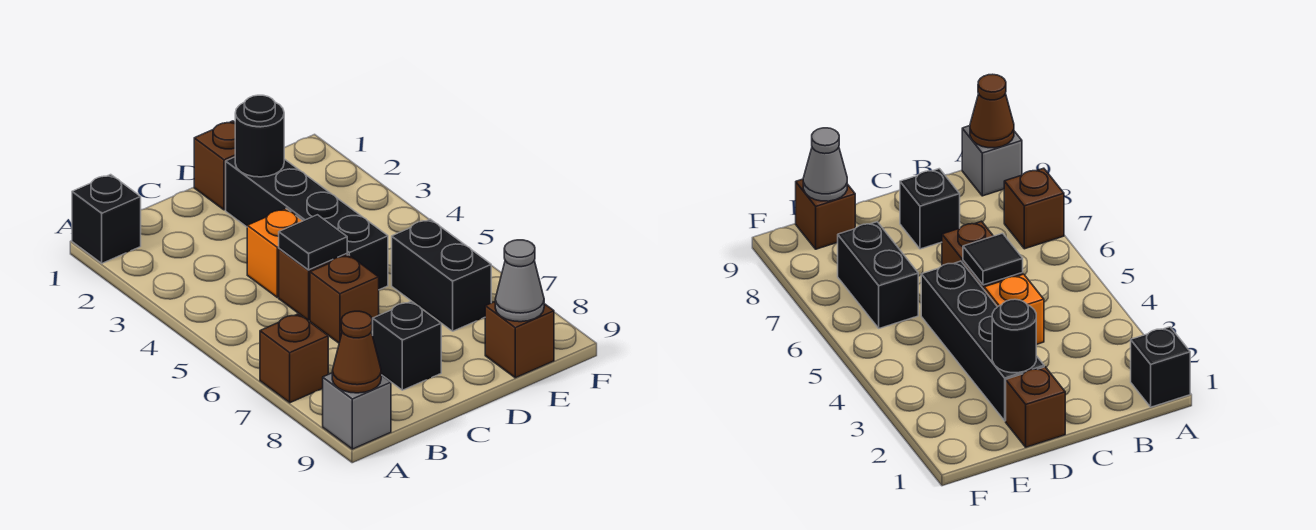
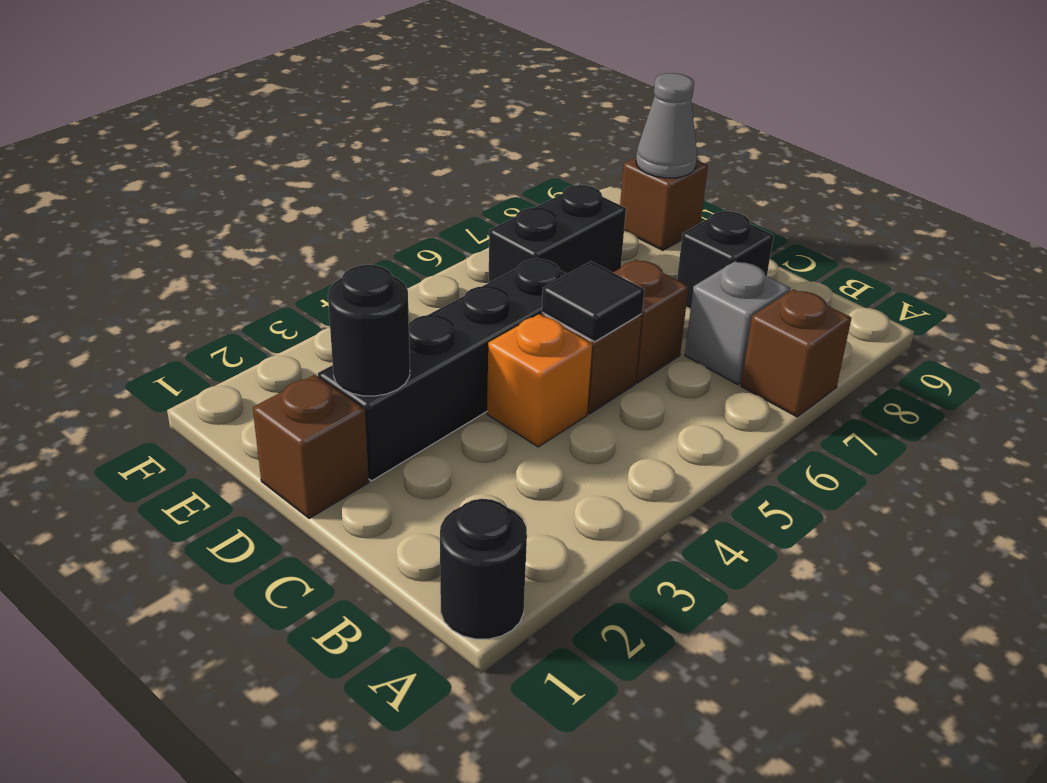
black brick A1 level 1 -> black round brick A1 level 1
grey brick A9 level 1 -> grey brick B7 level 1
brown cone A9 level 2 -> none

